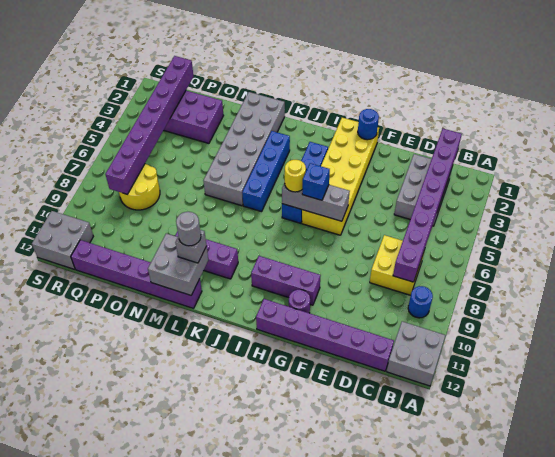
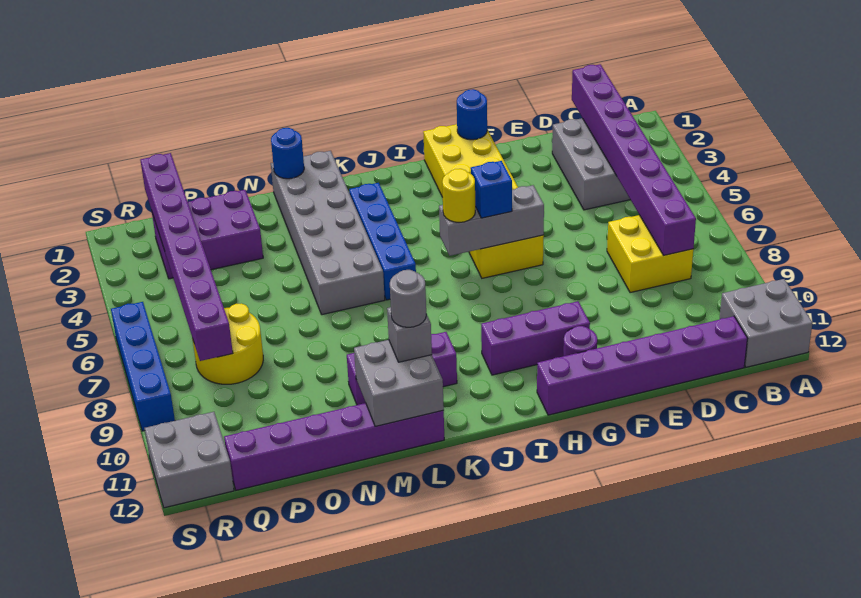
blue round brick B9 level 1 -> blue round brick M1 level 2
blue brick I3:I6 level 1 -> blue brick S6:S9 level 1

